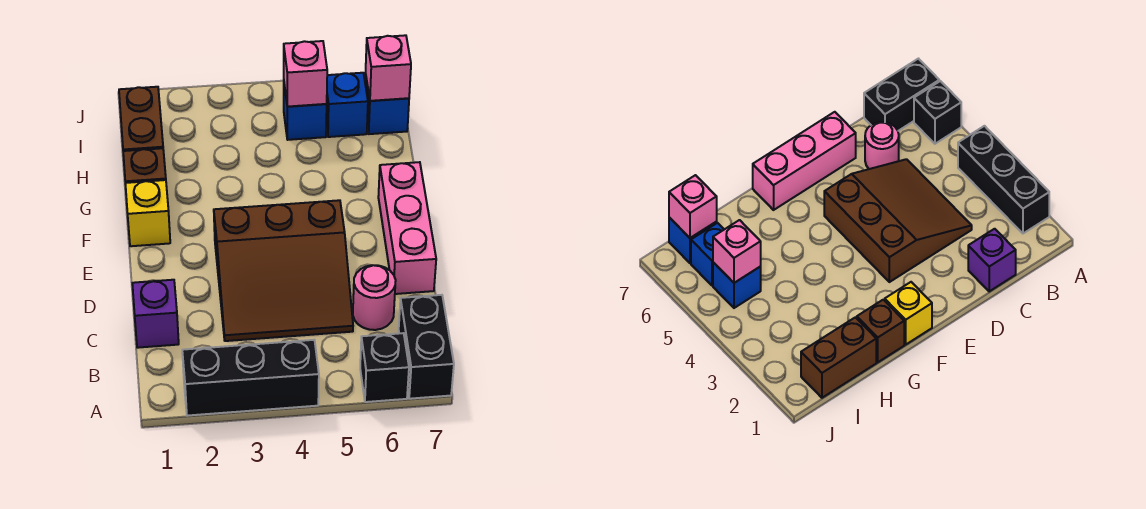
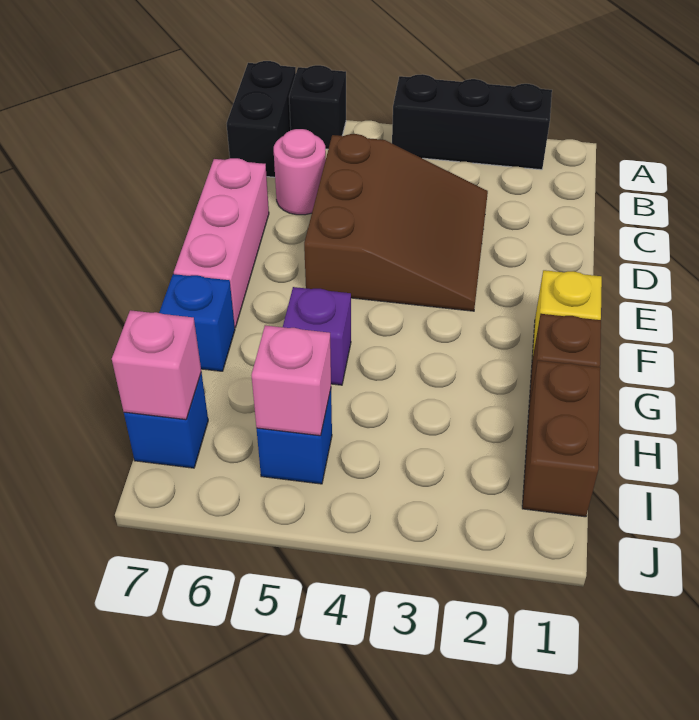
purple brick C1 level 1 -> purple brick G5 level 1
brown slope C3:E5 level 1 top E -> brown slope C3:E5 level 1 top 5
blue brick I6 level 1 -> blue brick G7 level 1

